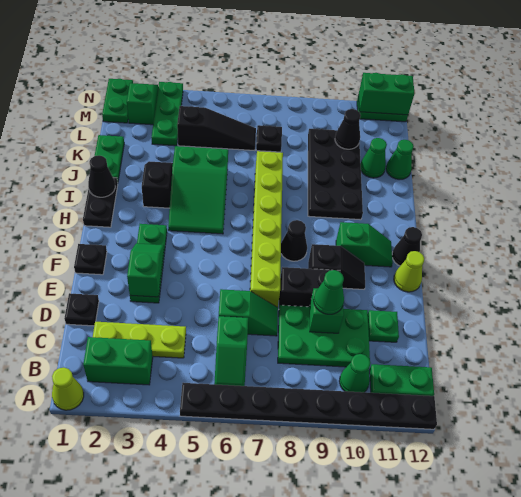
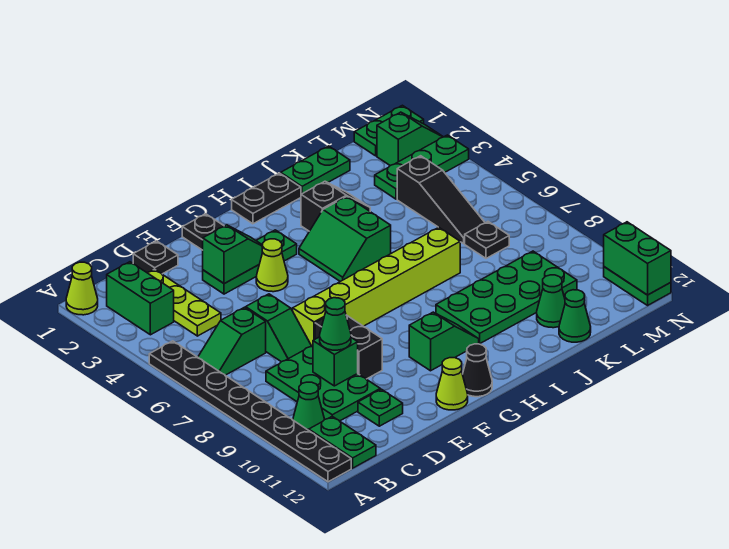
none -> lime cone F4 level 1
black slope F9:F10 level 1 top 9 -> none
black cone G8 level 1 -> none
green slope G10:G11 level 1 top 10 -> green slope G10:H10 level 1 top G
green slope H4:J5 level 1 top J -> green slope H4:I5 level 1 top I
black cone I1 level 2 -> none
black plate I9:L10 level 1 -> green plate I9:L10 level 1
black cone L10 level 2 -> none

